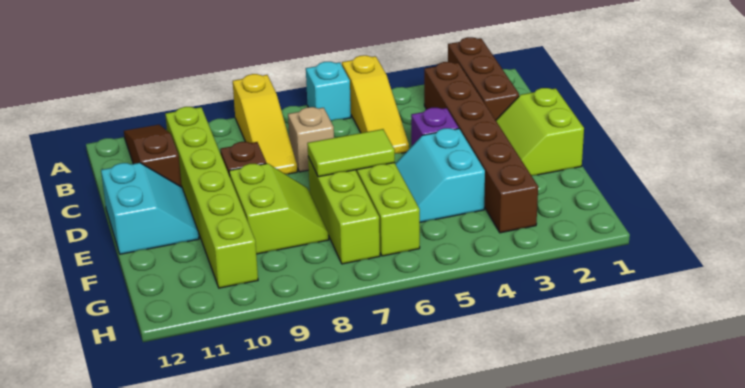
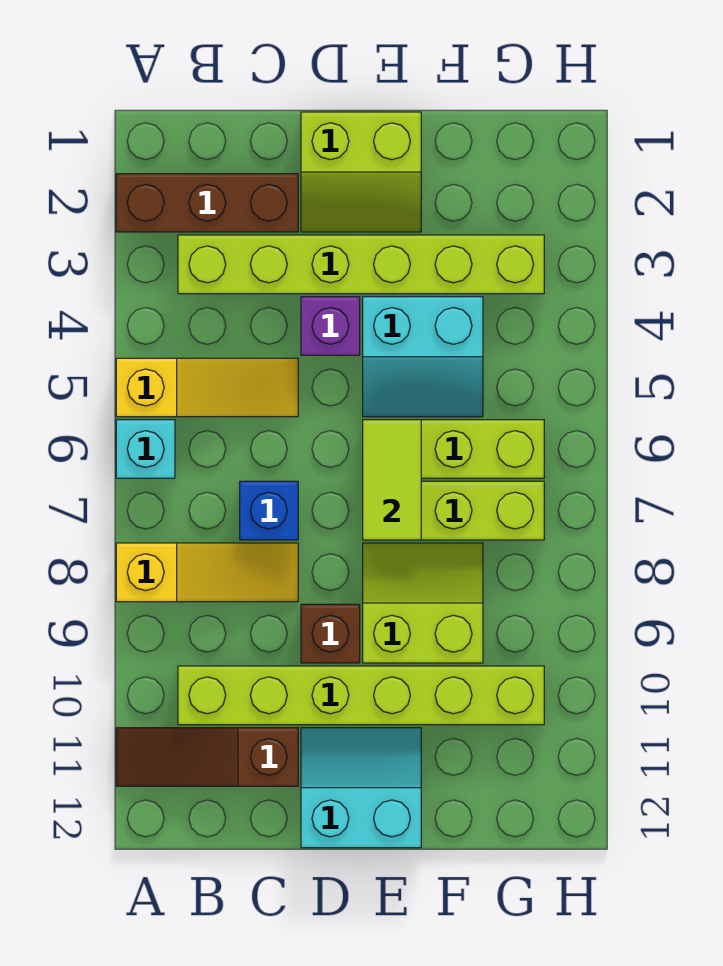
brown brick B3:G3 level 1 -> lime brick B3:G3 level 1
tan brick C7 level 1 -> blue brick C7 level 1

